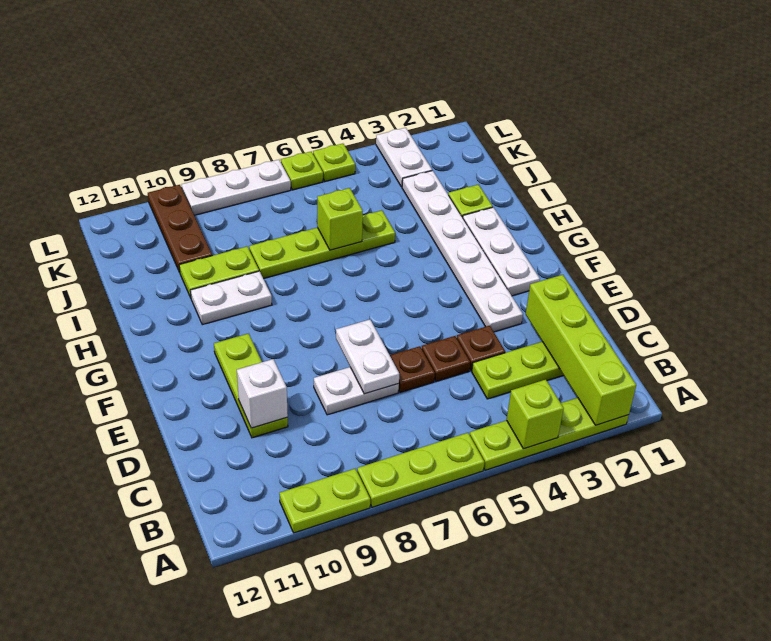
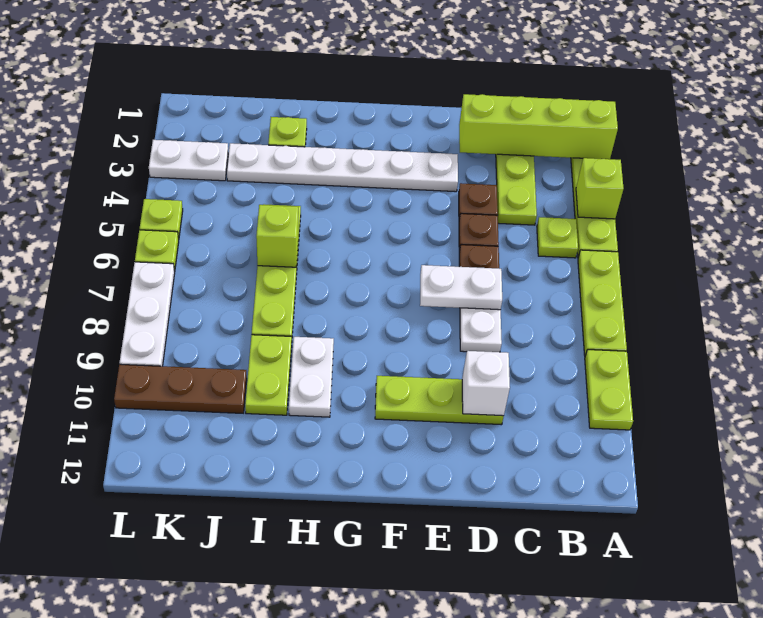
none -> lime plate B5 level 1
white plate F2:H2 level 1 -> none

